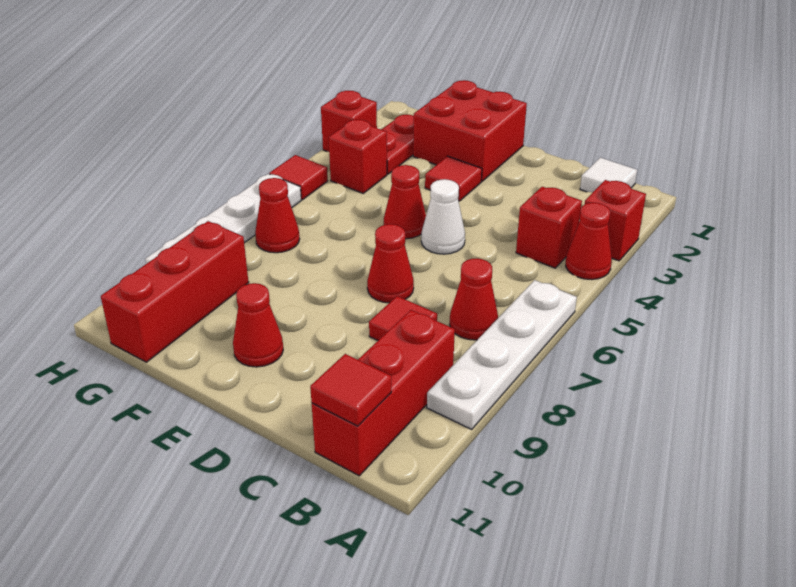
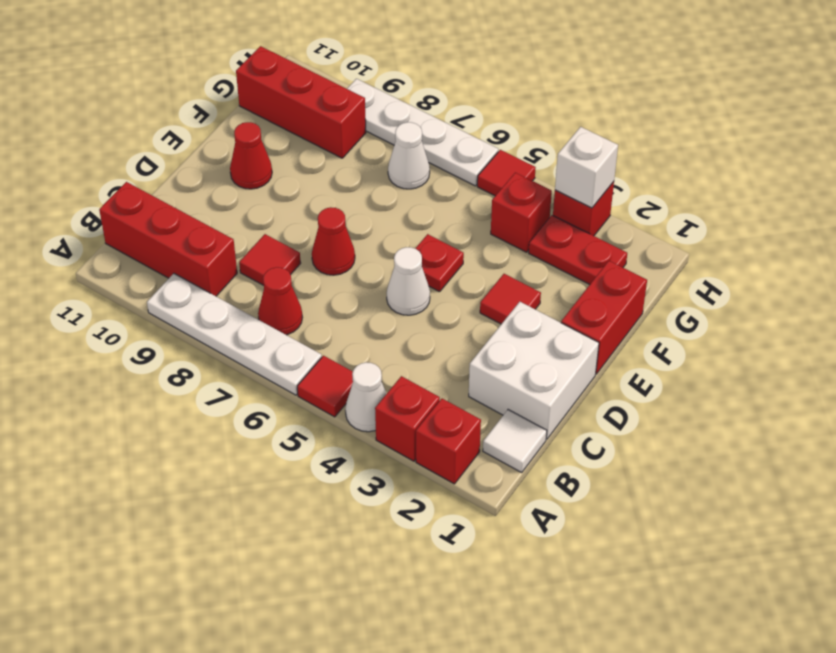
red cone A4 level 1 -> white cone A4 level 1
red brick B4 level 1 -> red brick A2 level 1
red tile B11 level 2 -> red tile A5 level 1
none -> white brick C1:D2 level 1
red brick E1:F2 level 1 -> red brick E1:F1 level 1
red cone E5 level 1 -> red plate E5 level 1
red cone G7 level 1 -> white cone G7 level 1
none -> white brick H3 level 2

